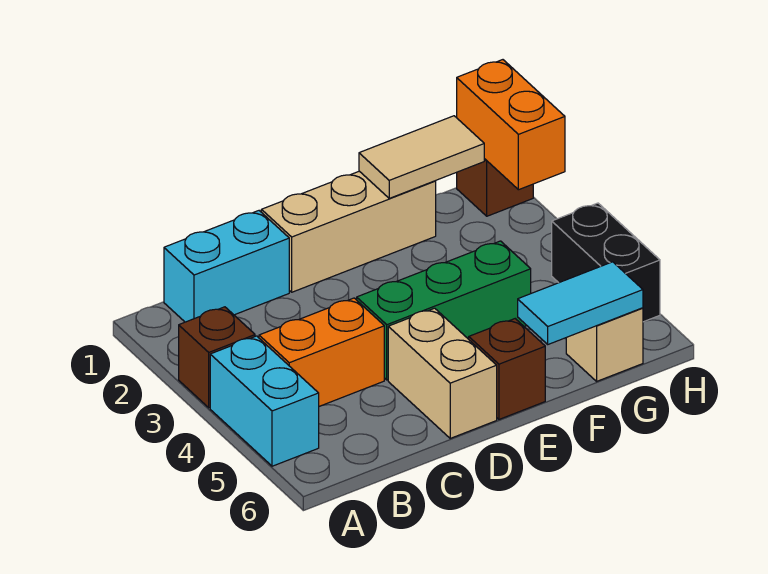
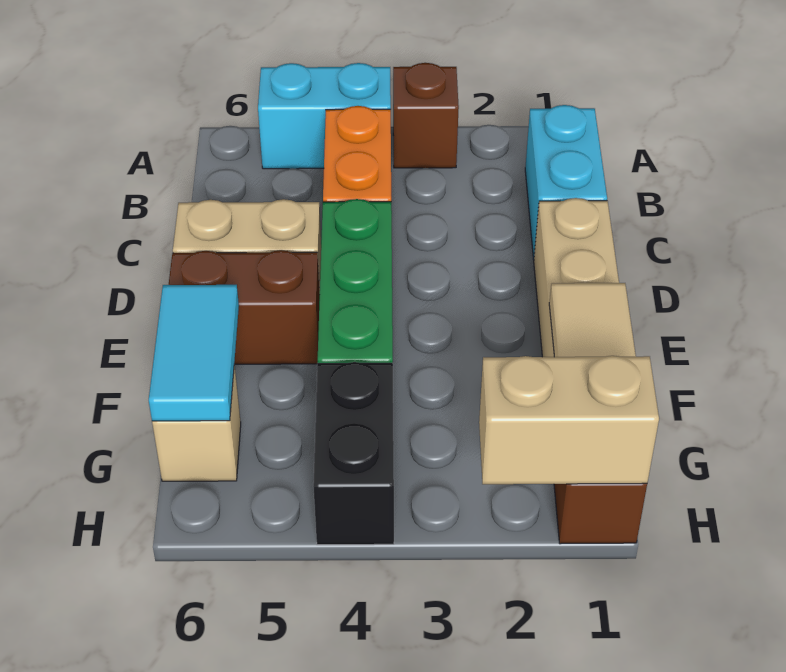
brown brick E6 level 1 -> brown brick E5:E6 level 1
orange brick H1:H2 level 2 -> tan brick H1:H2 level 2
black brick H4:H5 level 1 -> black brick G4:H4 level 1

